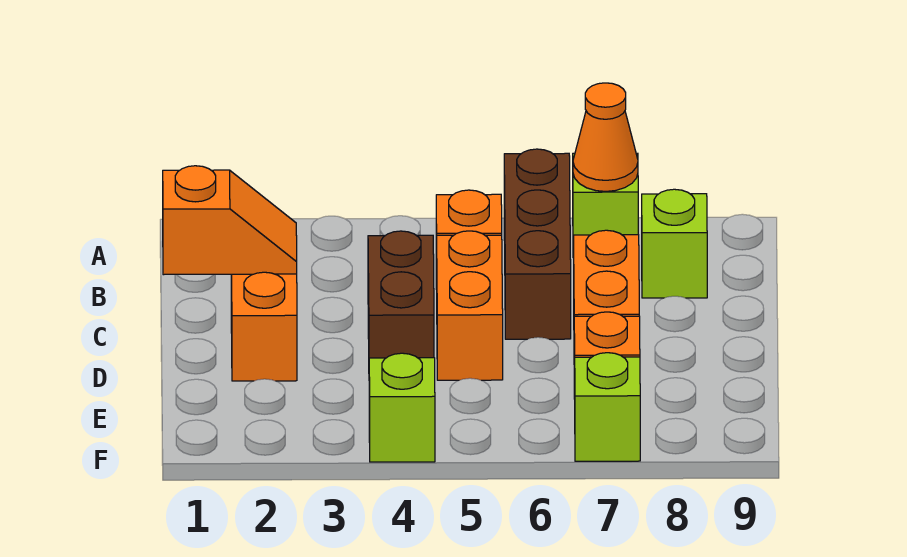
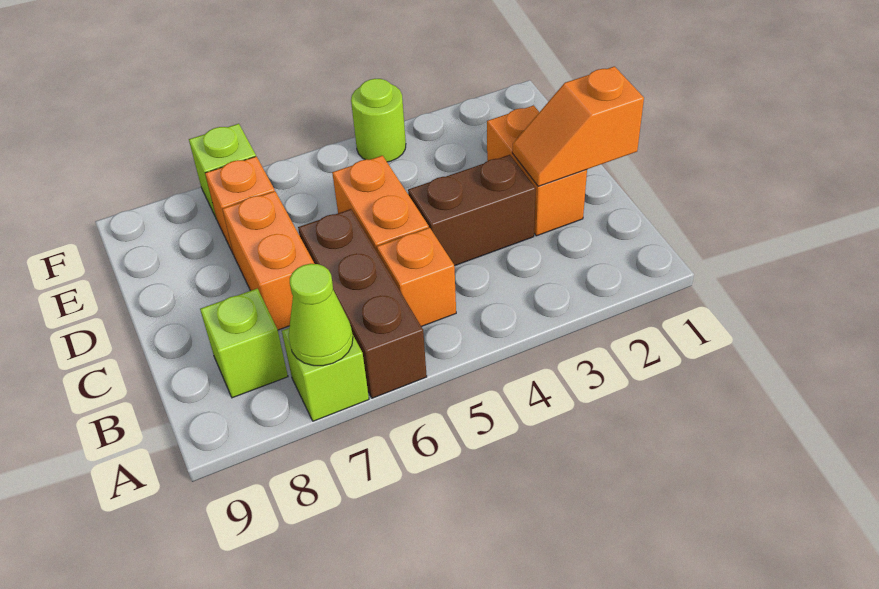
orange cone A7 level 2 -> lime cone A7 level 2
brown brick C4:D4 level 1 -> brown brick C3:C4 level 1
lime brick F4 level 1 -> lime round brick F4 level 1

